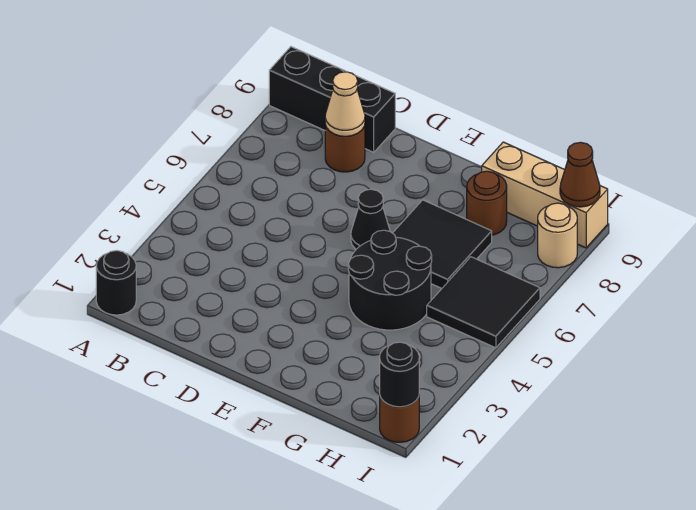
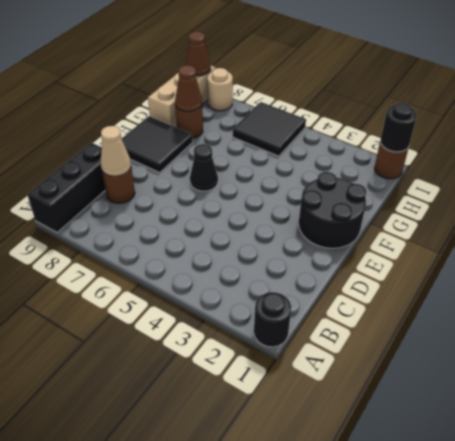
black round brick F4:G5 level 1 -> black round brick E1:F2 level 1
black tile F6:G7 level 1 -> black tile E8:F9 level 1
none -> brown cone G8 level 2

